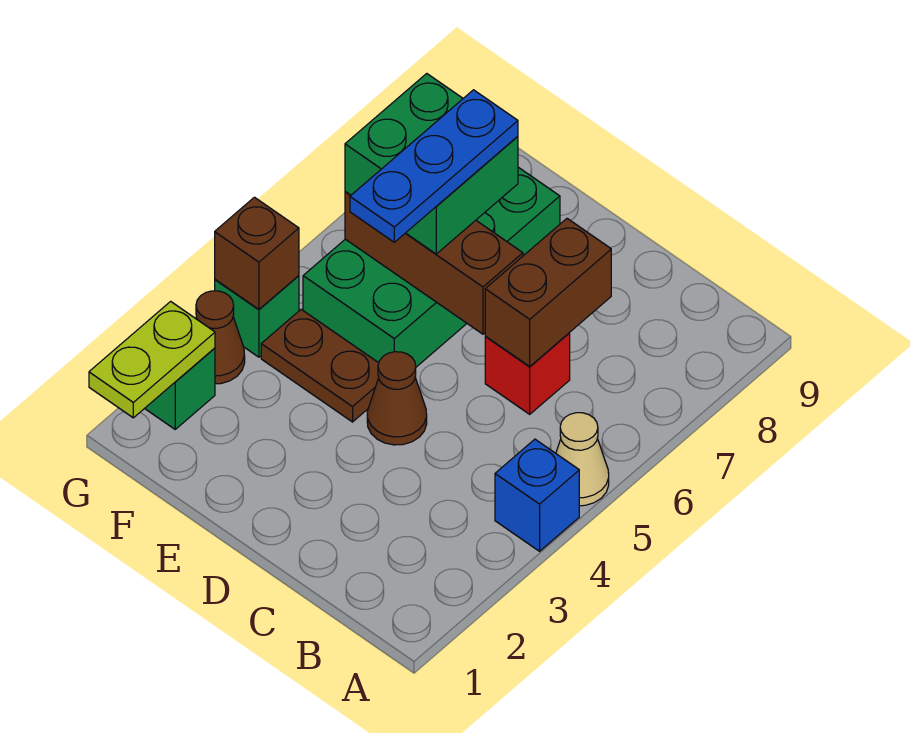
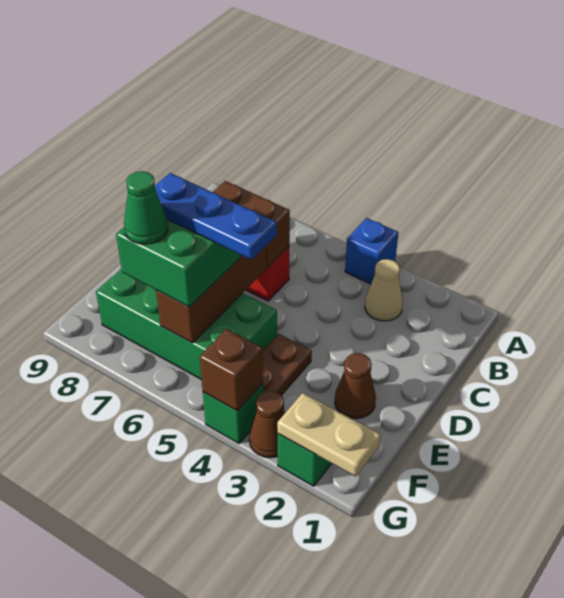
tan cone A5 level 1 -> tan cone B3 level 1
brown cone D4 level 1 -> brown cone E2 level 1
none -> green cone F7 level 4
lime plate G1:G2 level 2 -> tan plate G1:G2 level 2

